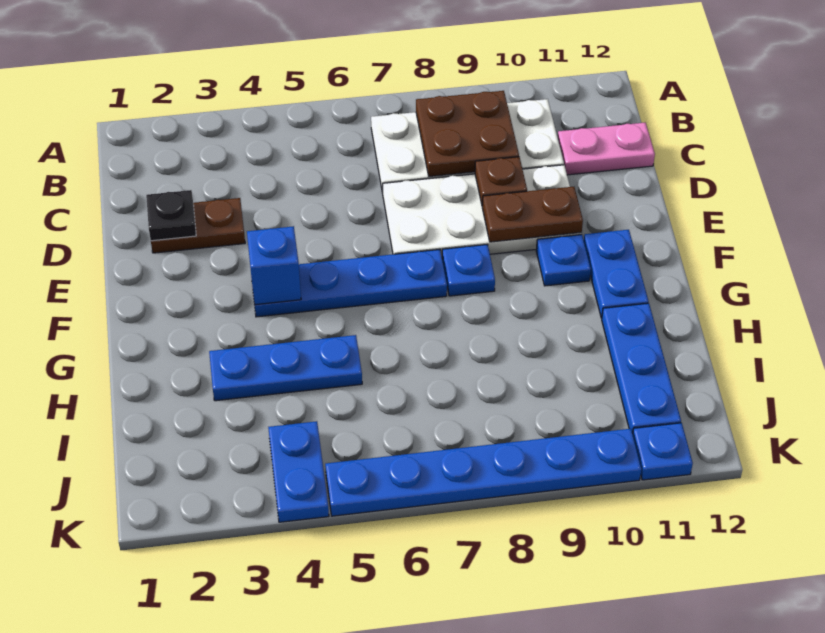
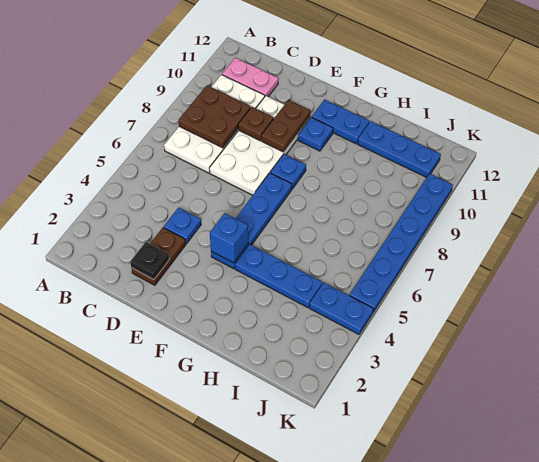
pink plate C11:C12 level 1 -> pink plate B11:C11 level 1
blue plate H3:H5 level 1 -> blue plate G4:I4 level 1
blue plate K11 level 1 -> blue plate D4 level 1

